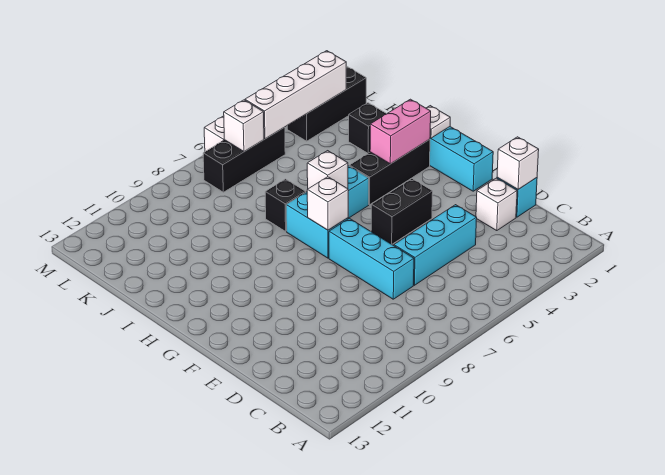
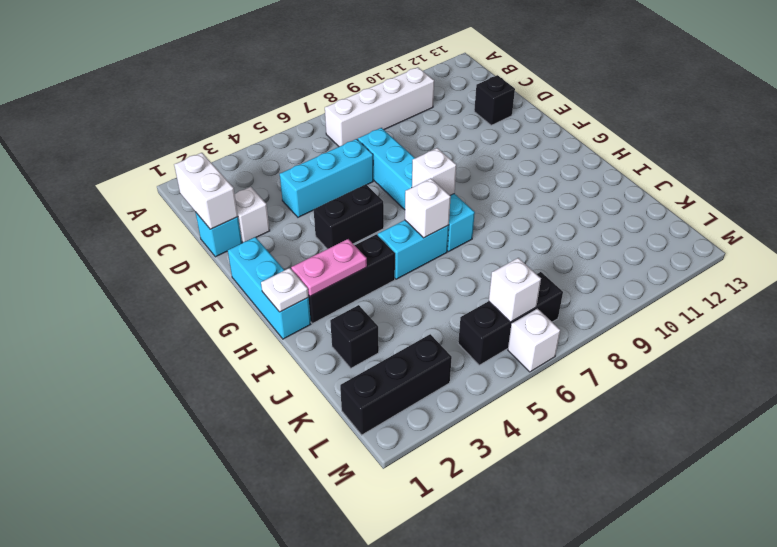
white brick D1 level 2 -> white brick C1:D1 level 2
pink brick H2:H3 level 2 -> pink plate H2:H3 level 2
black brick I7 level 1 -> black brick D12 level 1
white brick L2:L5 level 2 -> white brick B7:B10 level 1

